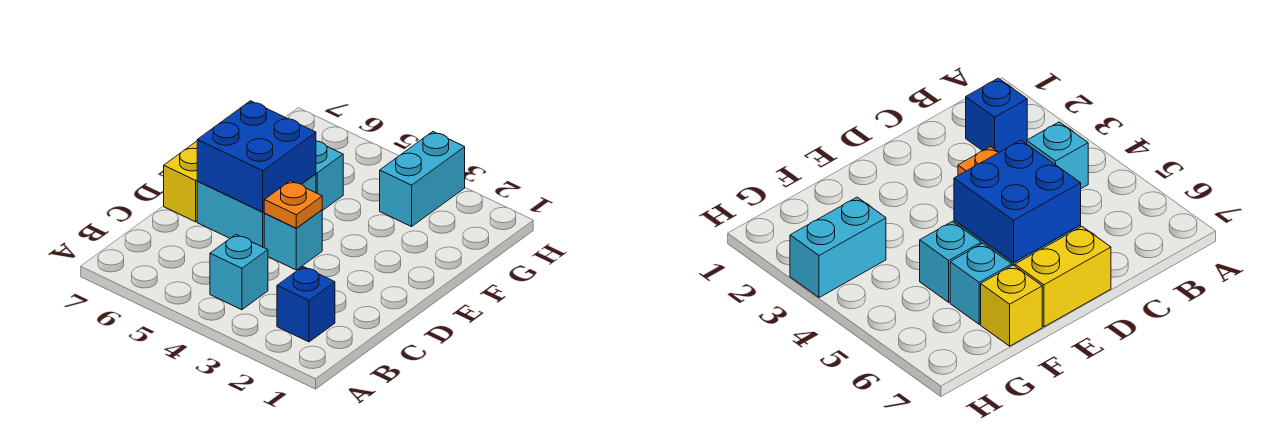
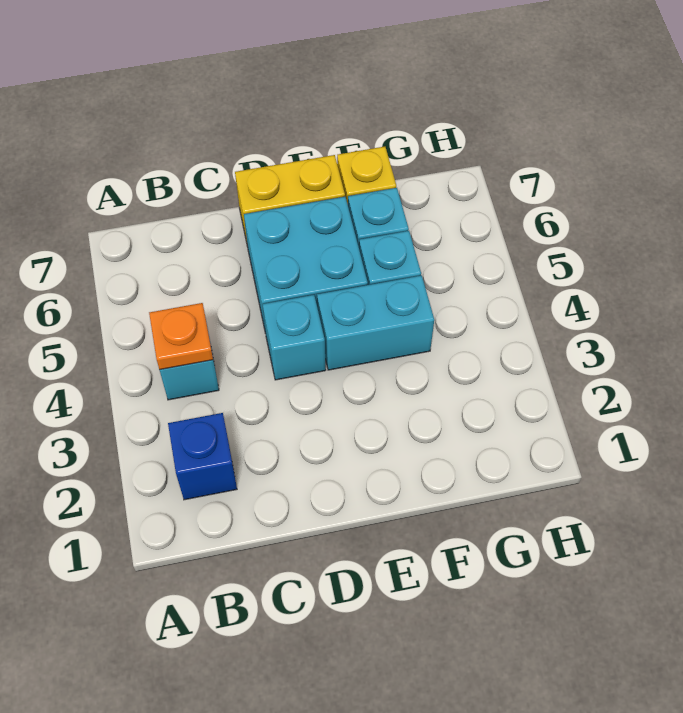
orange plate D4 level 2 -> orange plate B4 level 2
blue brick D5:E6 level 2 -> none
cyan brick G3:H3 level 1 -> cyan brick E4:F4 level 1

